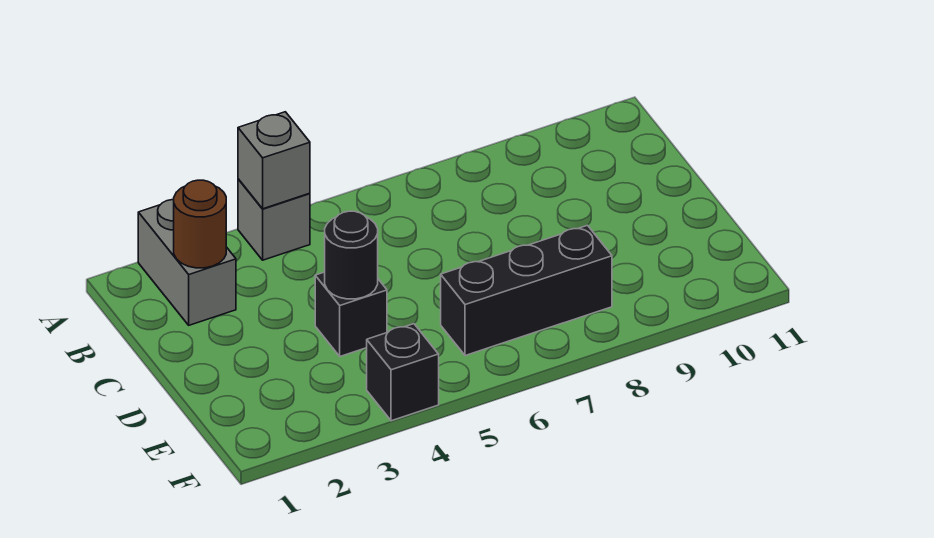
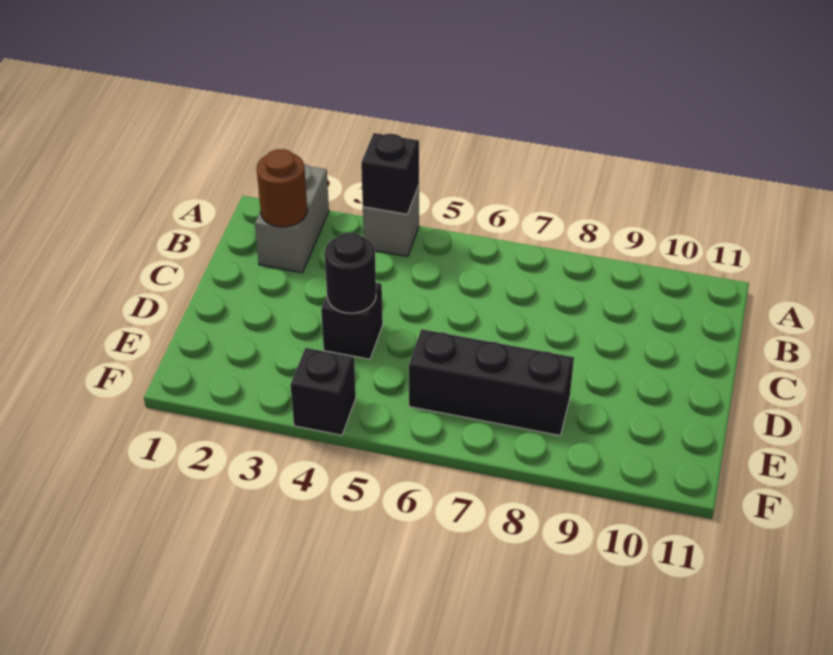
grey brick A4 level 2 -> black brick A4 level 2

